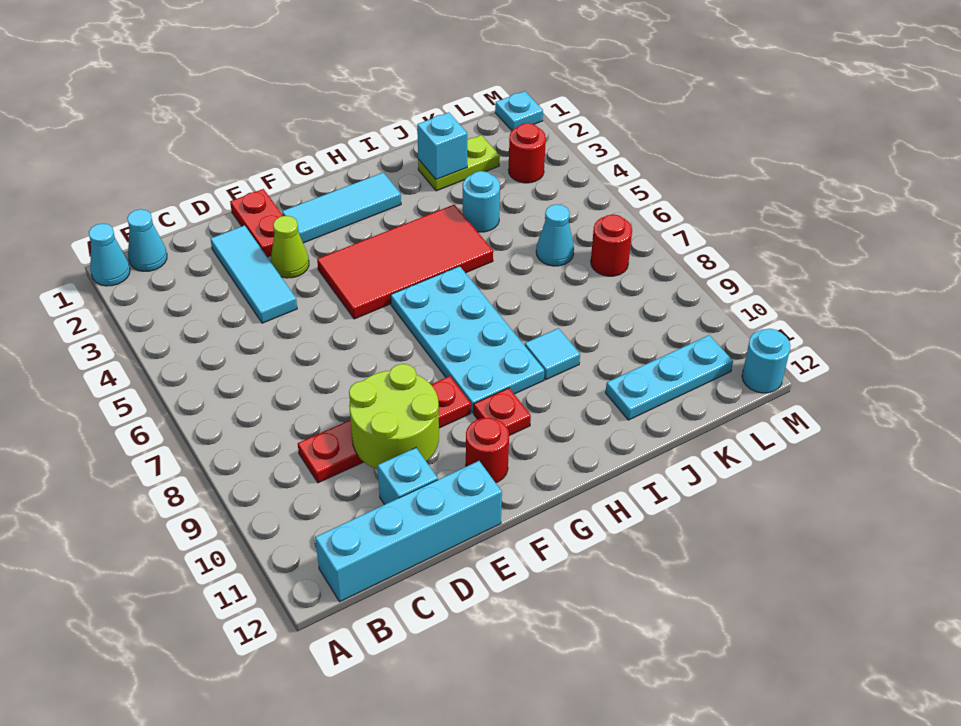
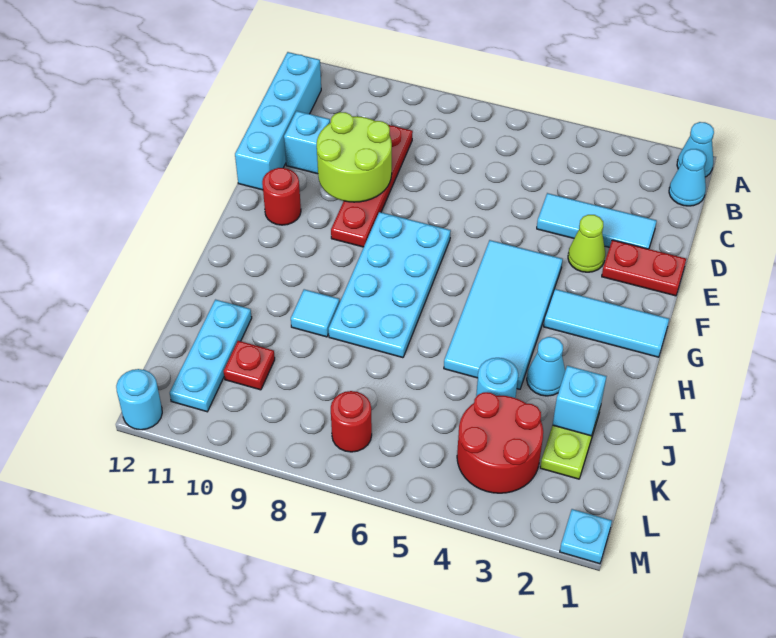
cyan tile F2:H2 level 1 -> cyan tile G1:G3 level 1
red tile F4:I5 level 1 -> cyan tile F4:I5 level 1
cyan plate G6:H9 level 1 -> cyan plate F7:I8 level 1
red plate G10 level 1 -> red plate K10 level 1
cyan cone K6 level 1 -> cyan cone I3 level 1
red round brick L3 level 1 -> red round brick K3:L4 level 1

